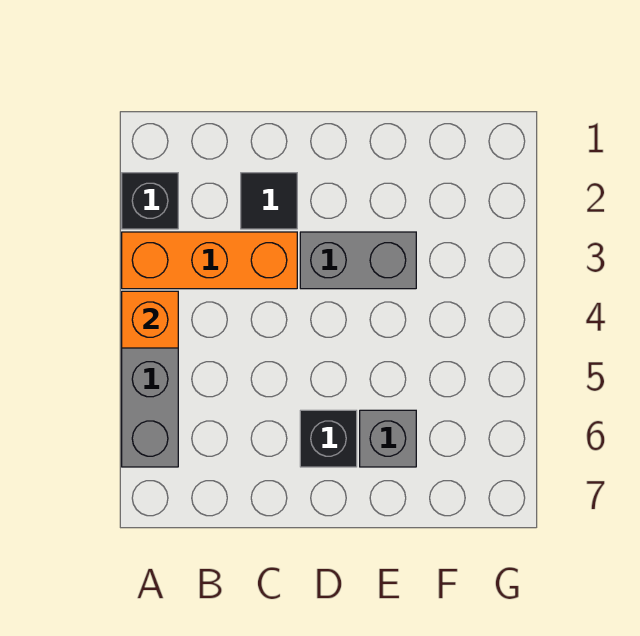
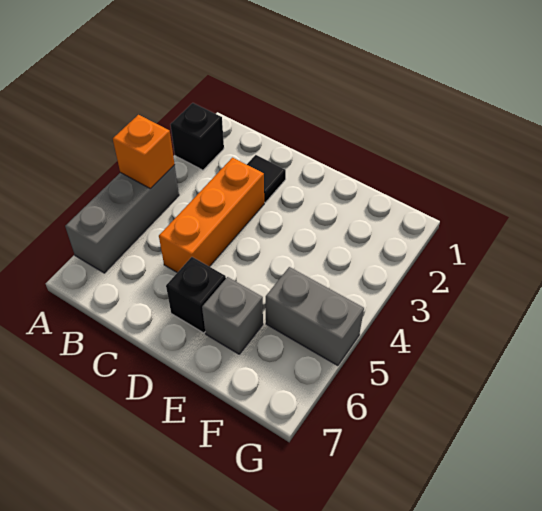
orange brick A3:C3 level 1 -> orange brick C3:C5 level 1
grey brick D3:E3 level 1 -> grey brick F5:G5 level 1

